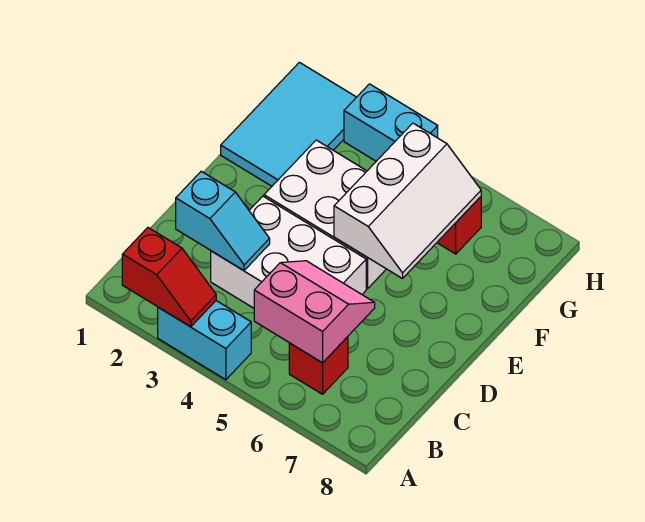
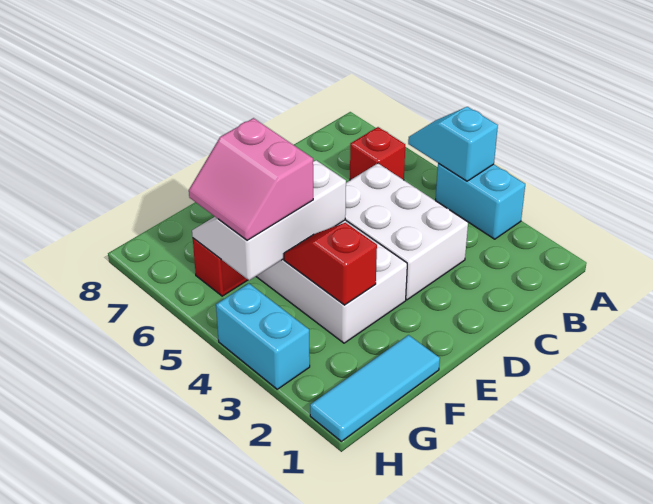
red slope A2:A3 level 2 top 2 -> red slope F3:F4 level 2 top 3
pink slope B5:C6 level 2 top B -> pink slope F5:G6 level 3 top F
cyan slope C2:C3 level 2 top 2 -> cyan slope A4:A5 level 2 top 4
cyan tile F1:H2 level 1 -> cyan tile F1:H1 level 1

